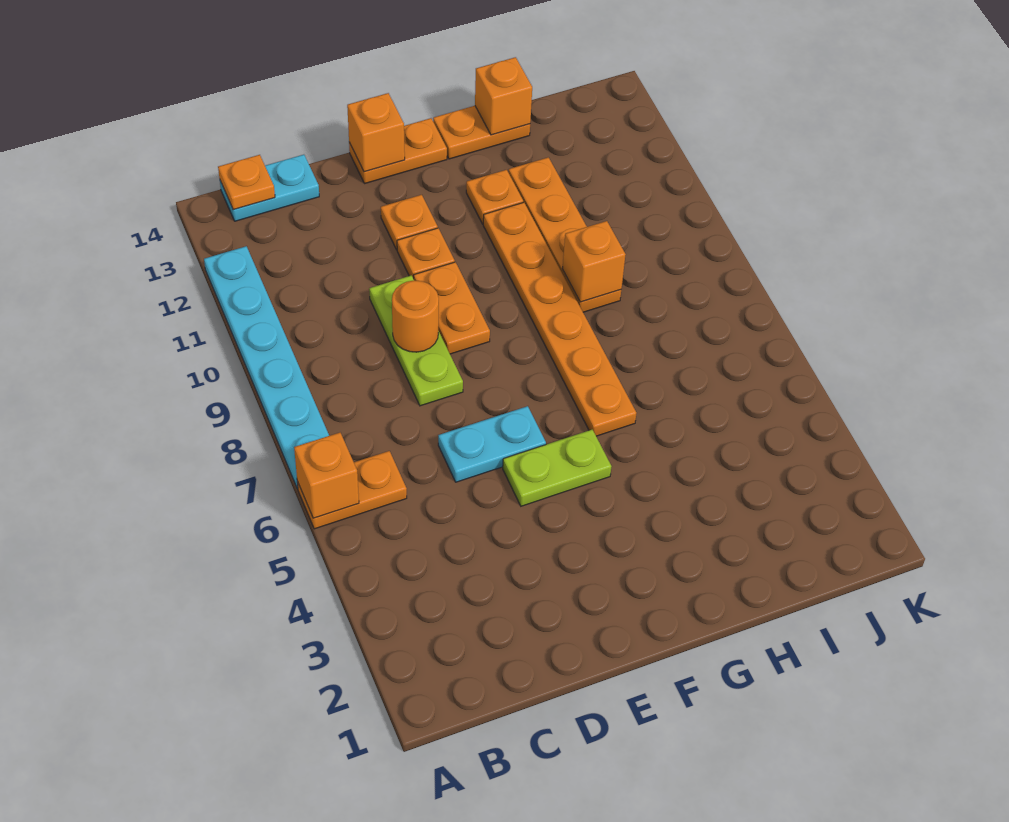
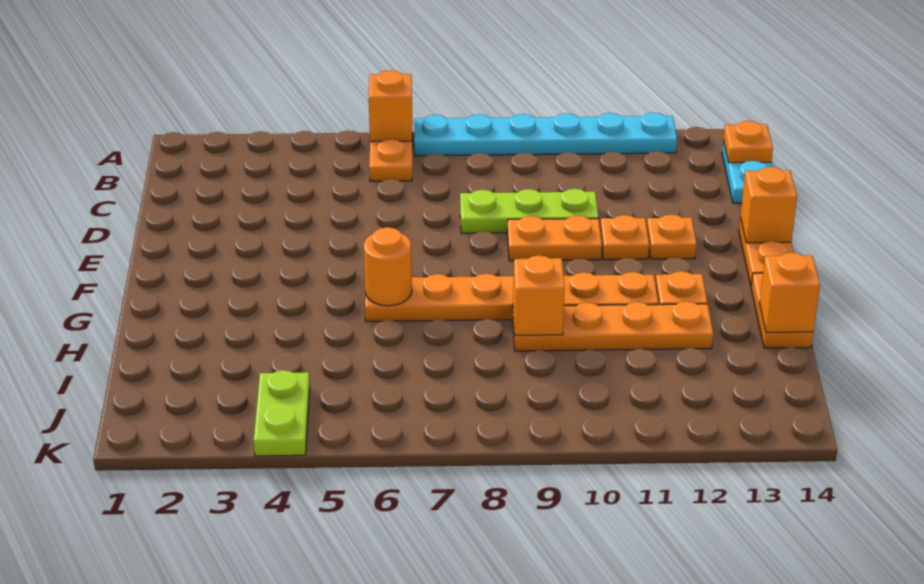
cyan plate D6:E6 level 1 -> none
orange round brick D9 level 2 -> orange round brick G6 level 2
lime plate E5:F5 level 1 -> lime plate J4:K4 level 1

